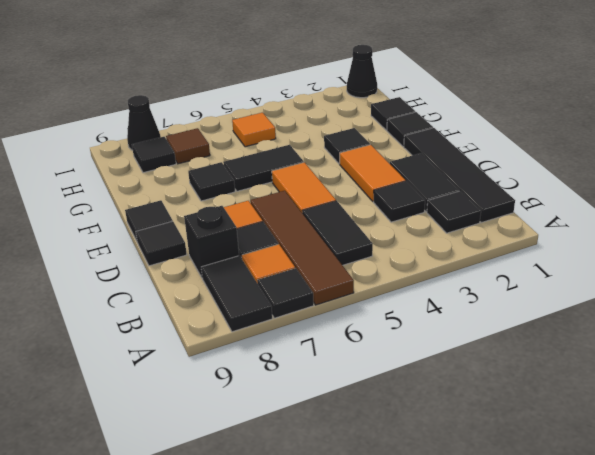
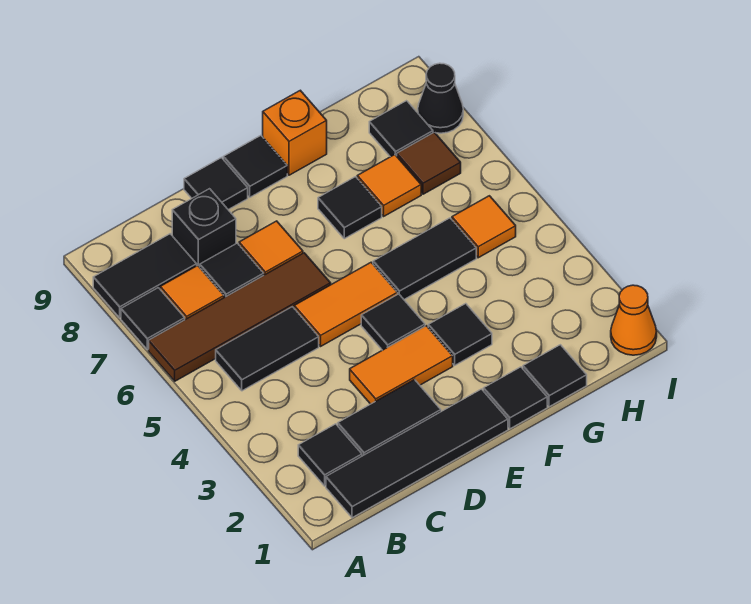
black tile C3 level 1 -> black tile E4 level 1
black tile F5:F6 level 1 -> black tile F5:G5 level 1
none -> orange brick F9 level 1
none -> orange tile G7 level 1
black cone I1 level 1 -> orange cone I1 level 1

